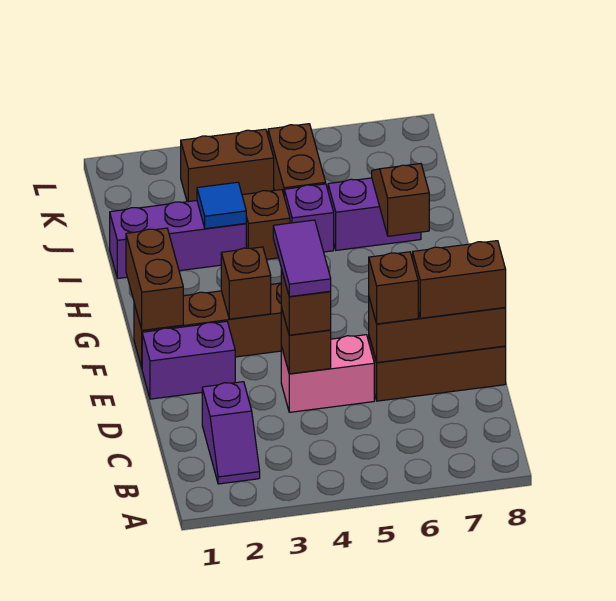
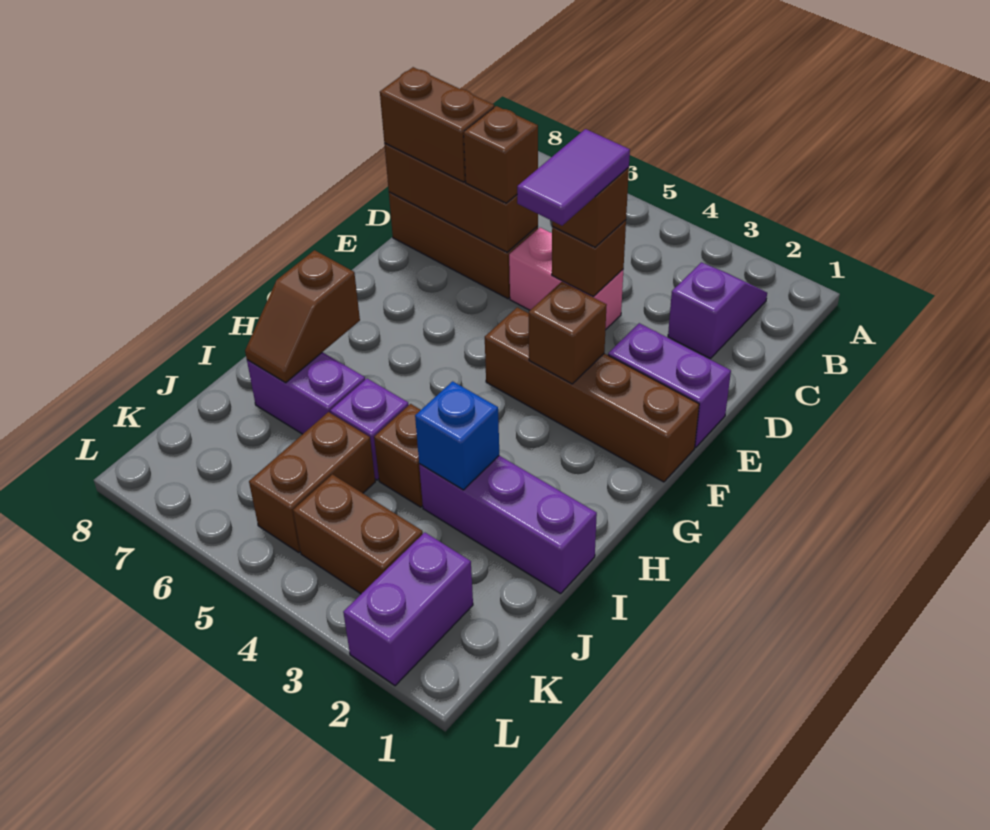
brown brick F1:G1 level 2 -> none
blue tile I3 level 2 -> blue brick I3 level 2
none -> purple brick K2:L2 level 1

